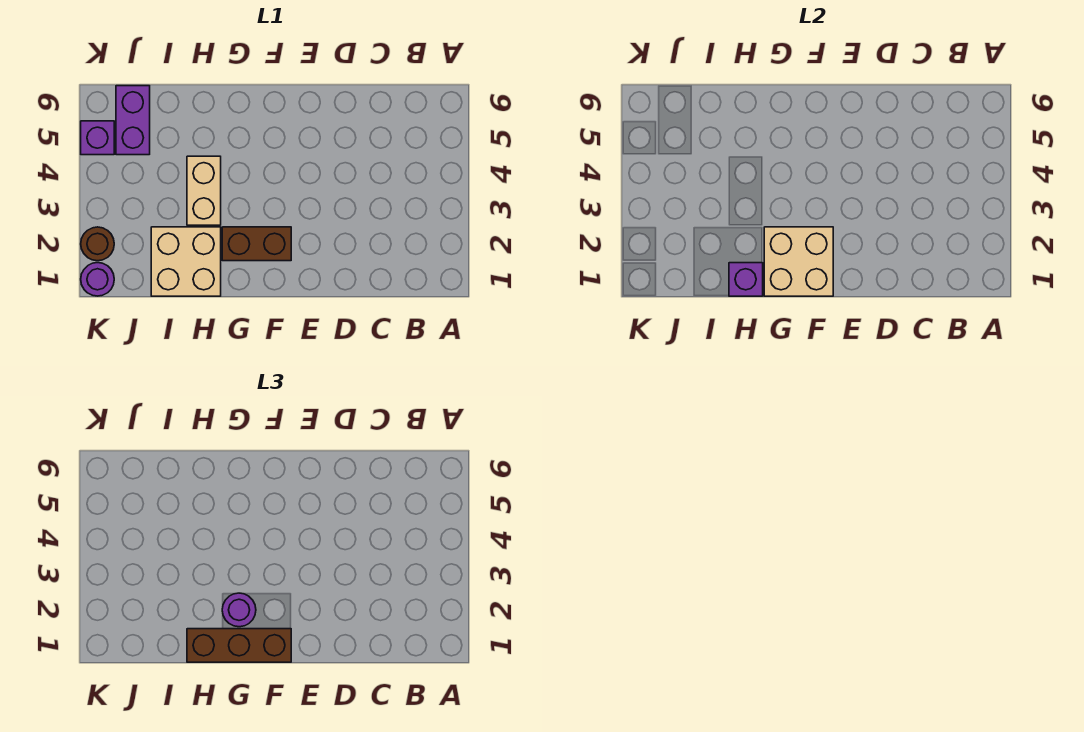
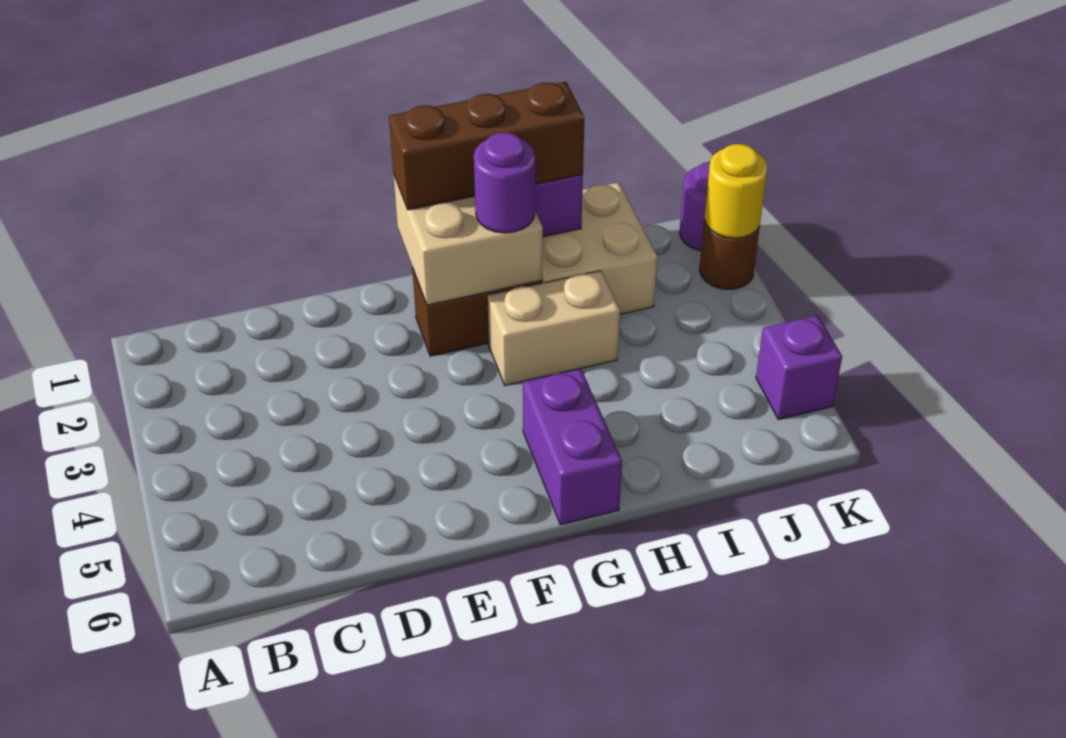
tan brick H3:H4 level 1 -> tan brick G3:H3 level 1
purple brick J5:J6 level 1 -> purple brick G5:G6 level 1
none -> yellow round brick K2 level 2

